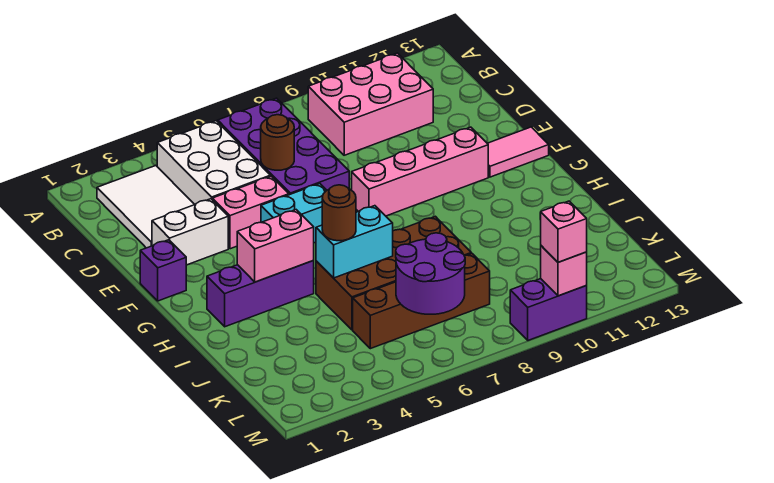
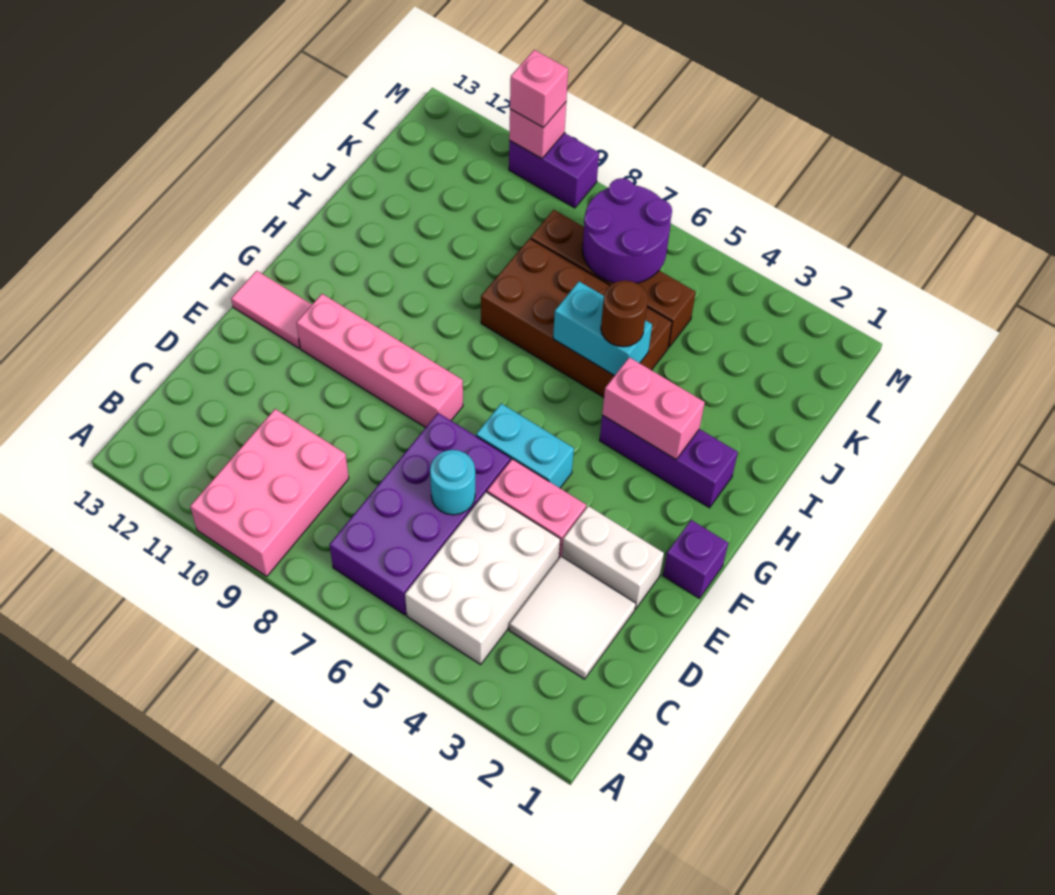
white tile B2:D3 level 1 -> white tile C2:D3 level 1
pink brick B9:C11 level 1 -> pink brick A9:C10 level 1
brown round brick D6 level 2 -> cyan round brick D6 level 2

